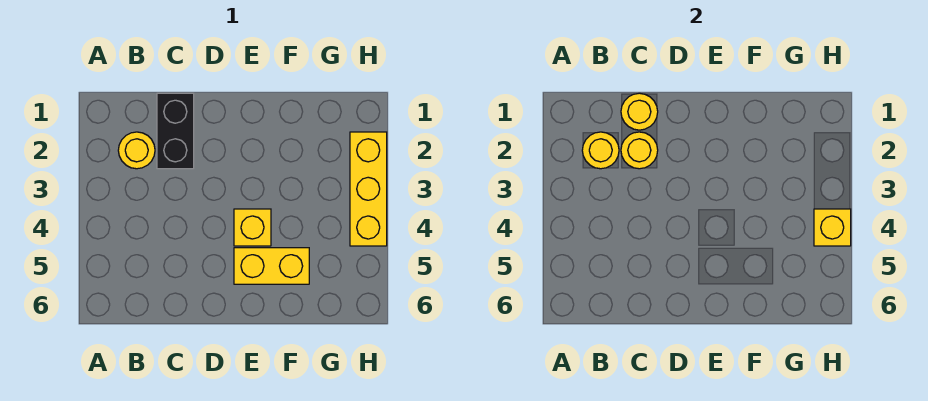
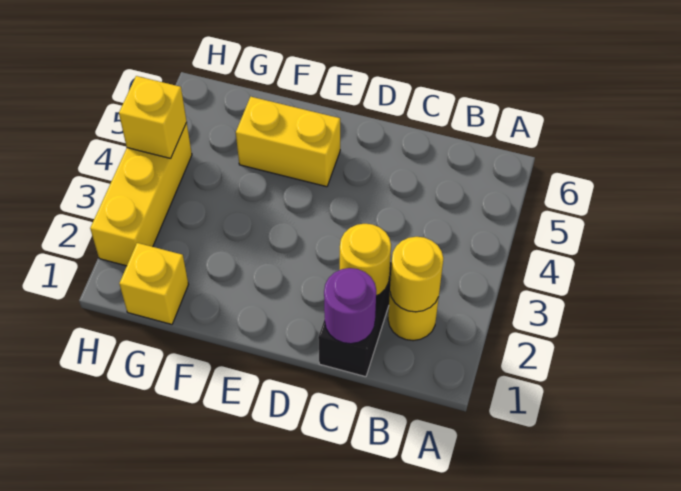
yellow round brick C1 level 2 -> purple round brick C1 level 2
yellow brick E4 level 1 -> yellow brick G1 level 1

